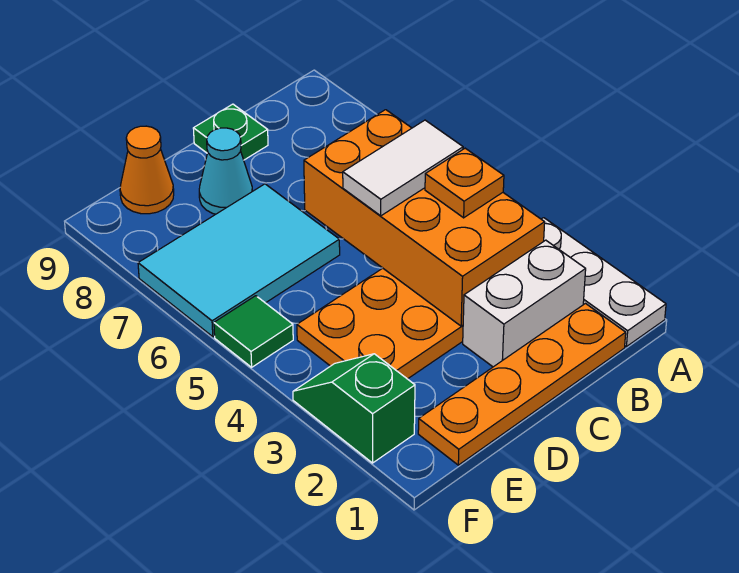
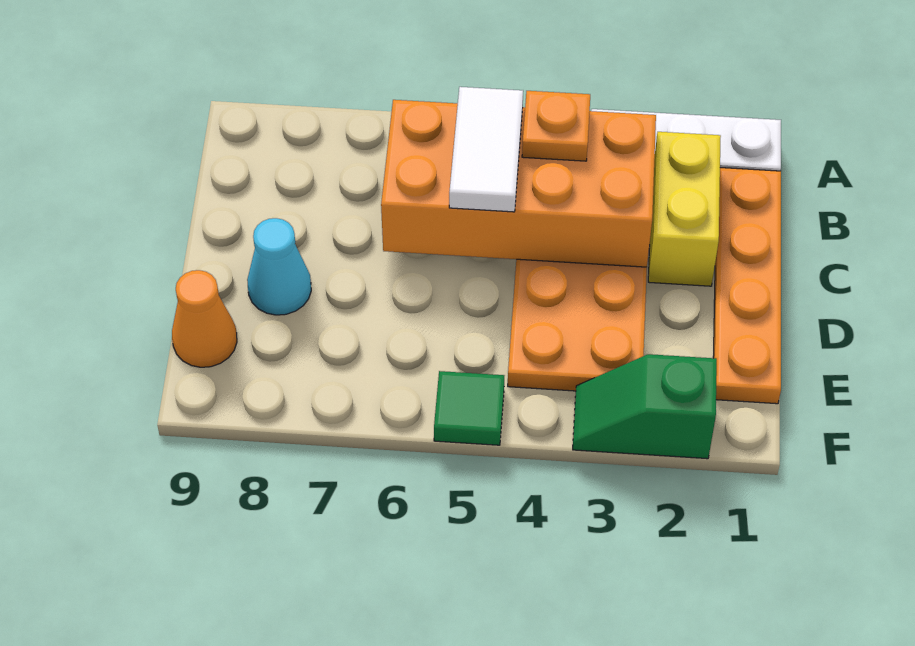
white brick B2:C2 level 1 -> yellow brick B2:C2 level 1
green plate C9 level 1 -> none
cyan tile D6:F7 level 1 -> none

